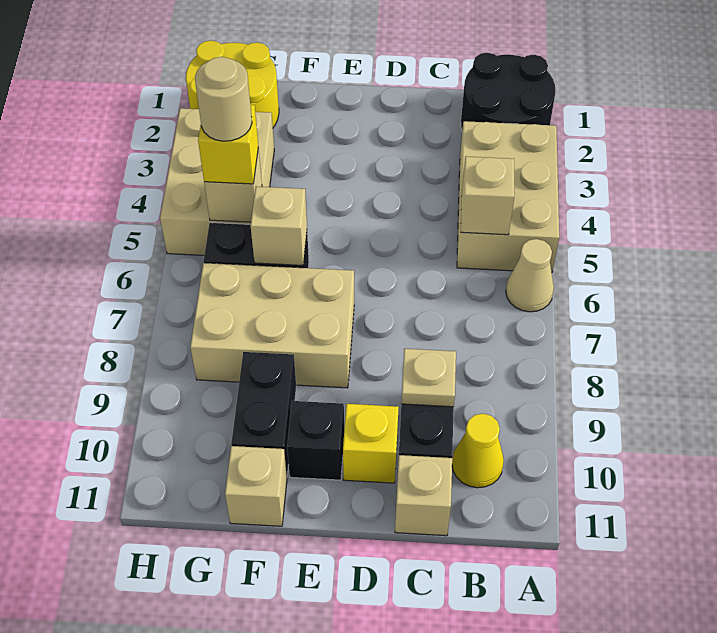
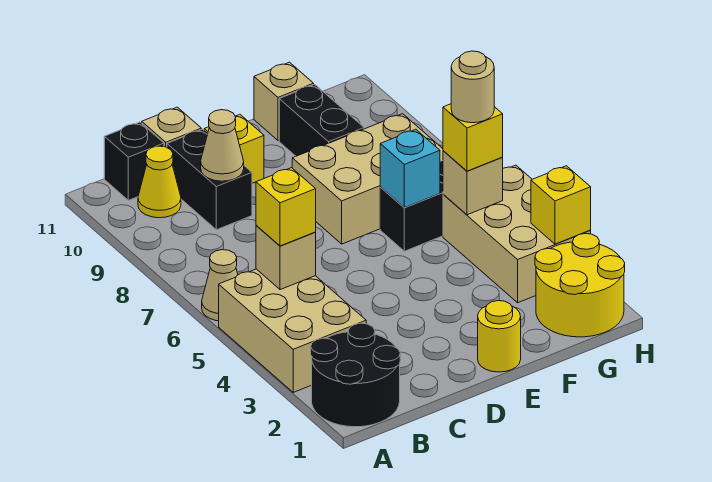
none -> yellow brick B5 level 3
tan plate C9 level 2 -> tan cone C9 level 2
none -> yellow round brick E1 level 1
black brick E10 level 1 -> black brick B11 level 1
tan brick F6 level 2 -> cyan brick F6 level 2
none -> yellow brick H3 level 2

